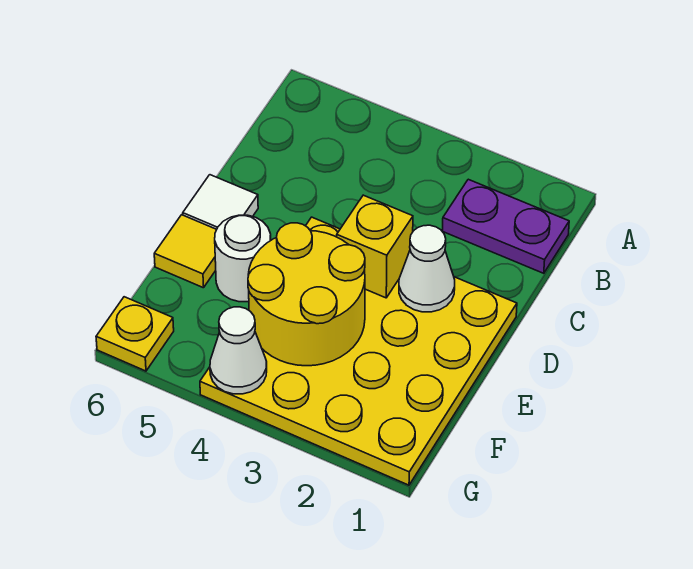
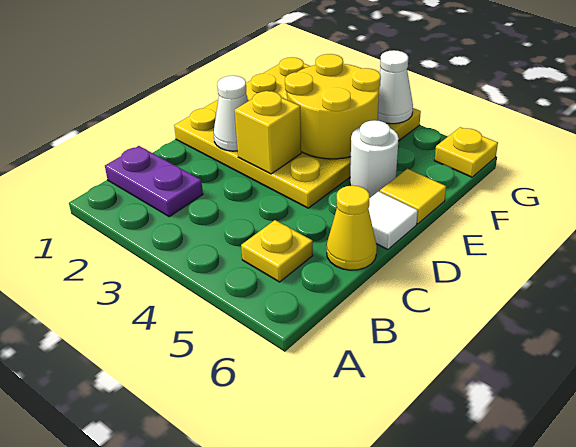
none -> yellow plate B5 level 1
none -> yellow cone C6 level 1

